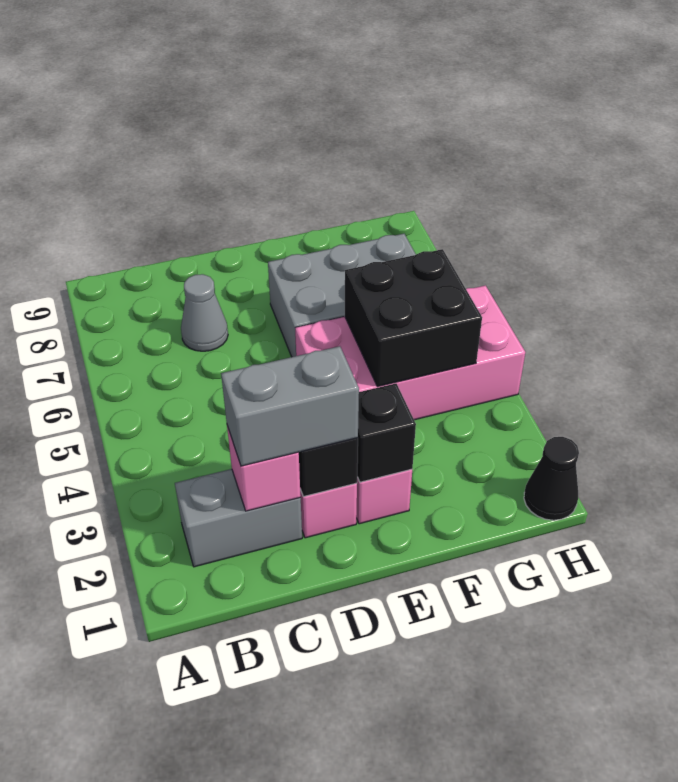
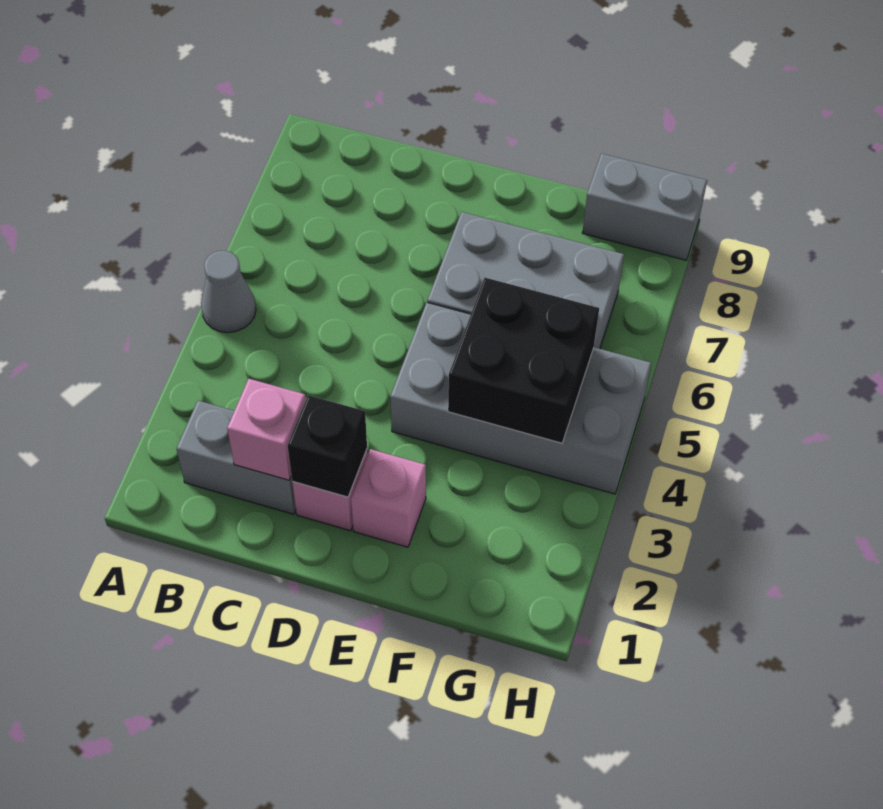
grey brick C2:D2 level 3 -> grey brick G9:H9 level 1
grey cone C7 level 1 -> grey cone A5 level 1
black brick E2 level 2 -> none
pink brick E4:H5 level 1 -> grey brick E4:H5 level 1
black cone H1 level 1 -> none

